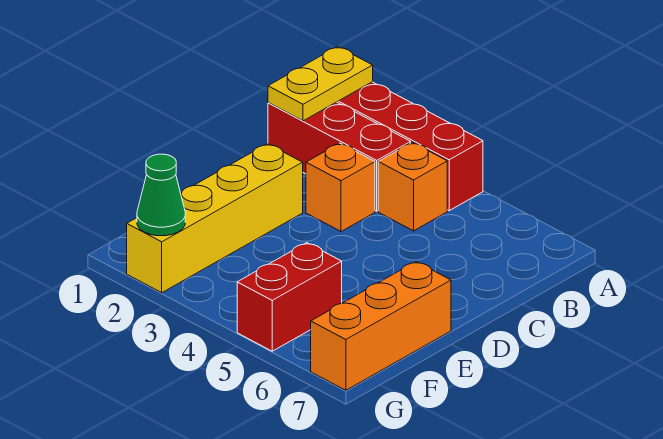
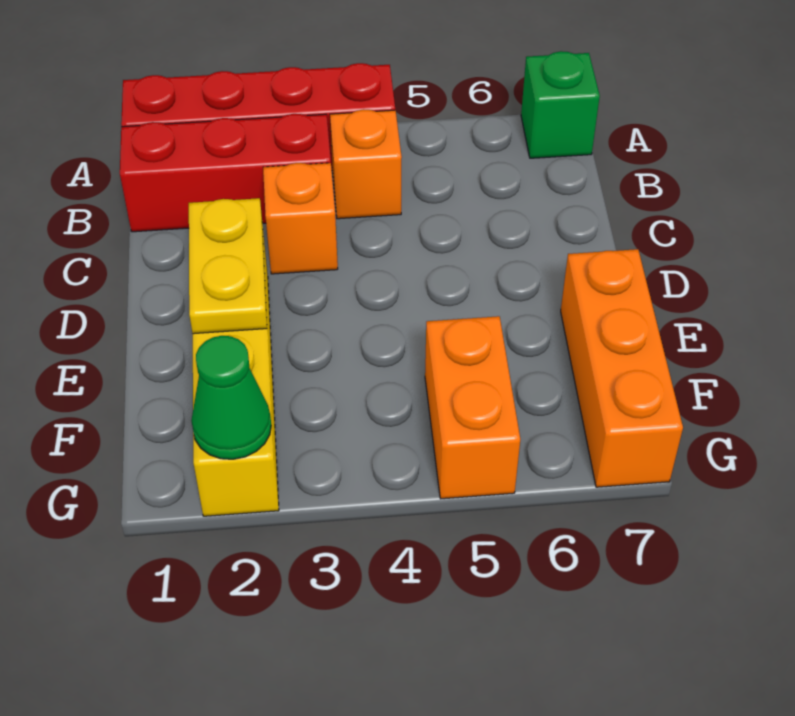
yellow plate A1:B1 level 2 -> yellow plate D2:E2 level 2
none -> green brick A7 level 1
red brick F5:G5 level 1 -> orange brick F5:G5 level 1

